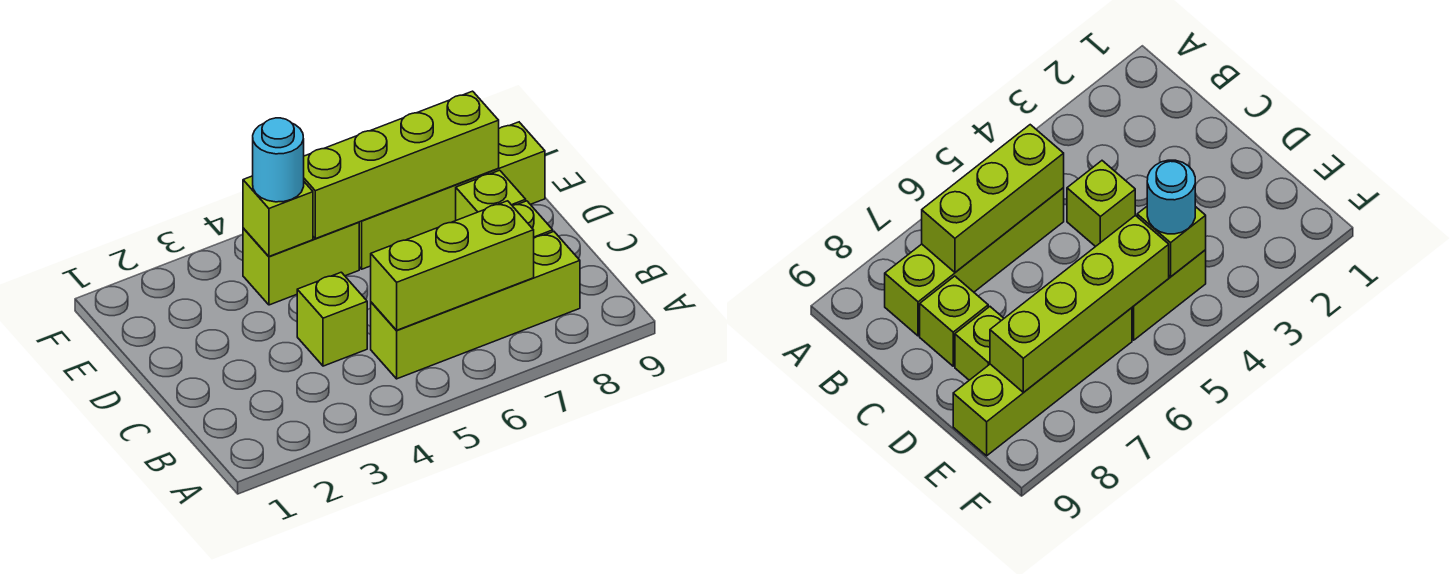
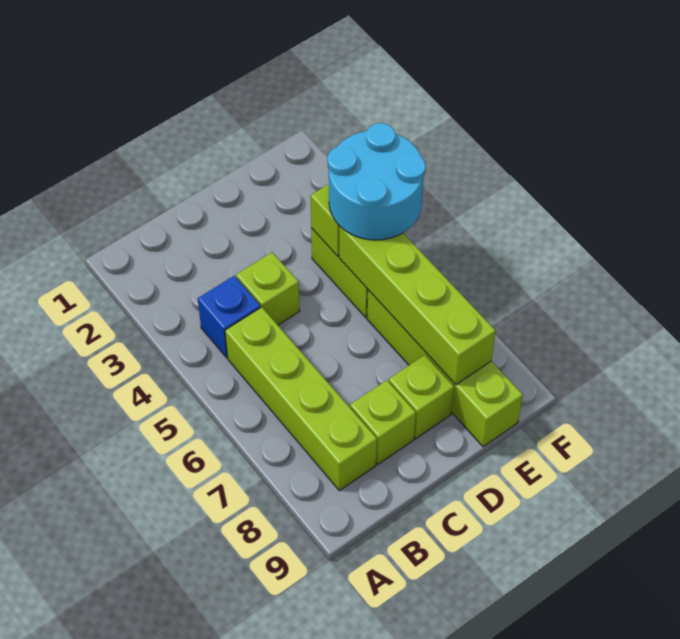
none -> blue brick B4 level 1
lime brick B5:B7 level 2 -> none
cyan round brick E4 level 3 -> cyan round brick E4:F5 level 3

